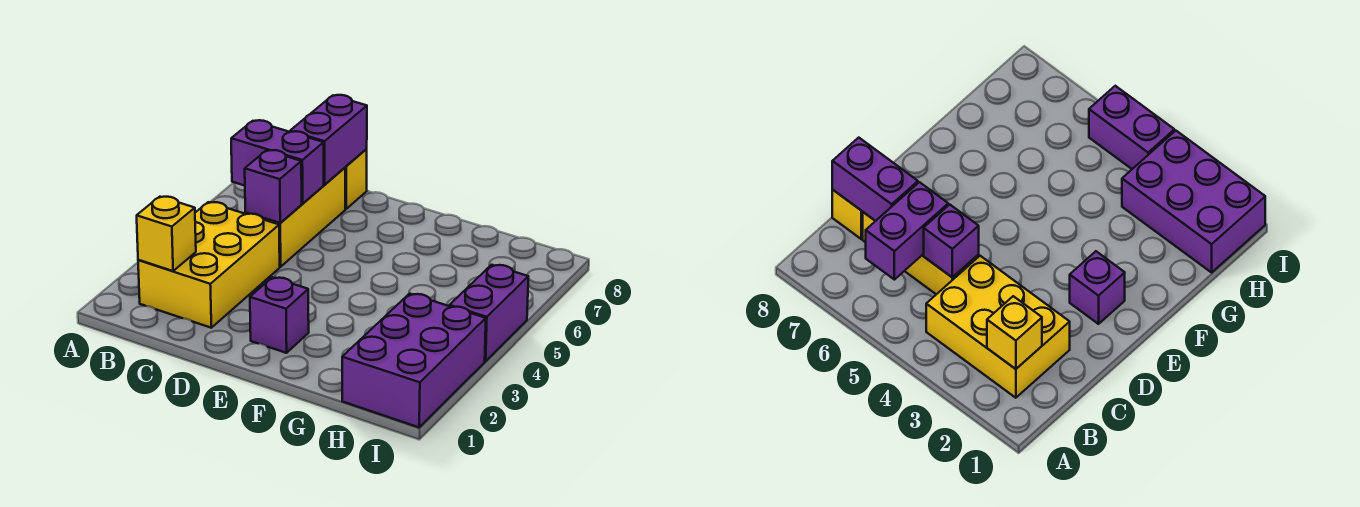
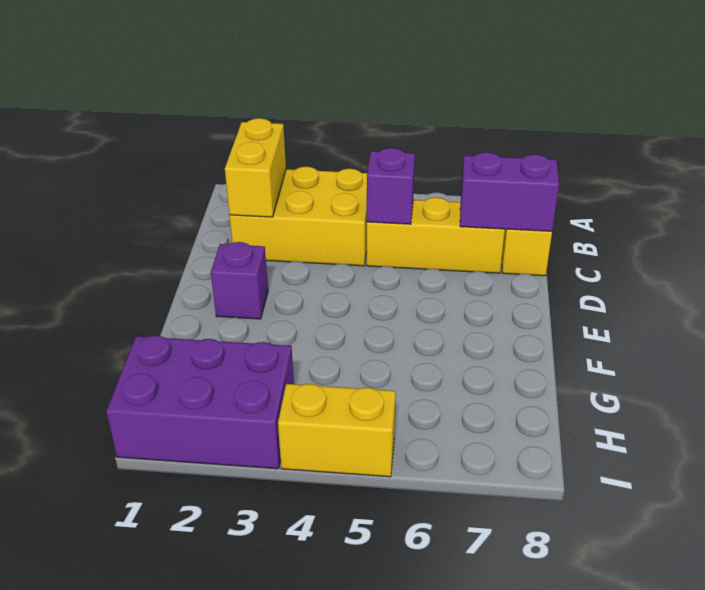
yellow brick B2 level 2 -> yellow brick B2:C2 level 2
purple brick B6:C6 level 2 -> none
purple brick I4:I5 level 1 -> yellow brick I4:I5 level 1

